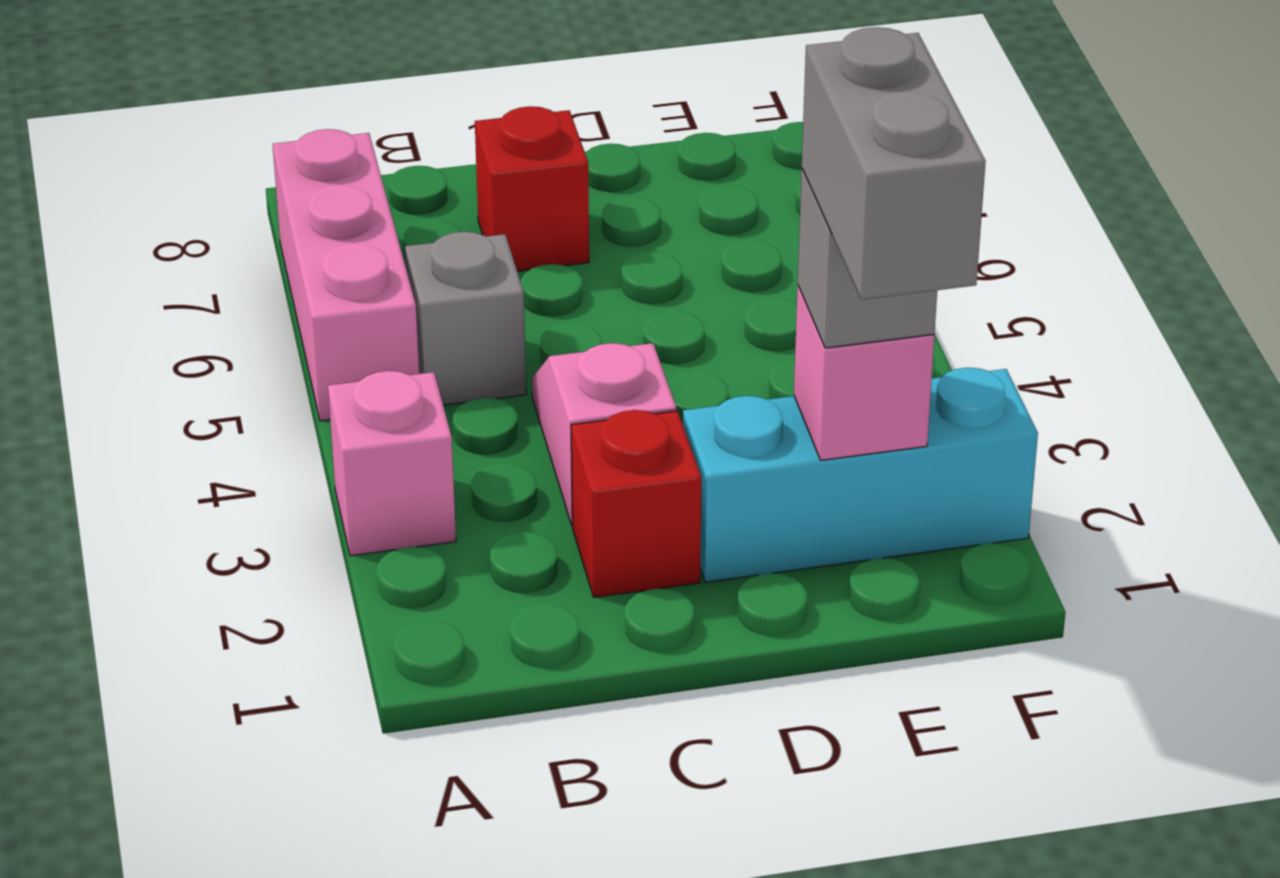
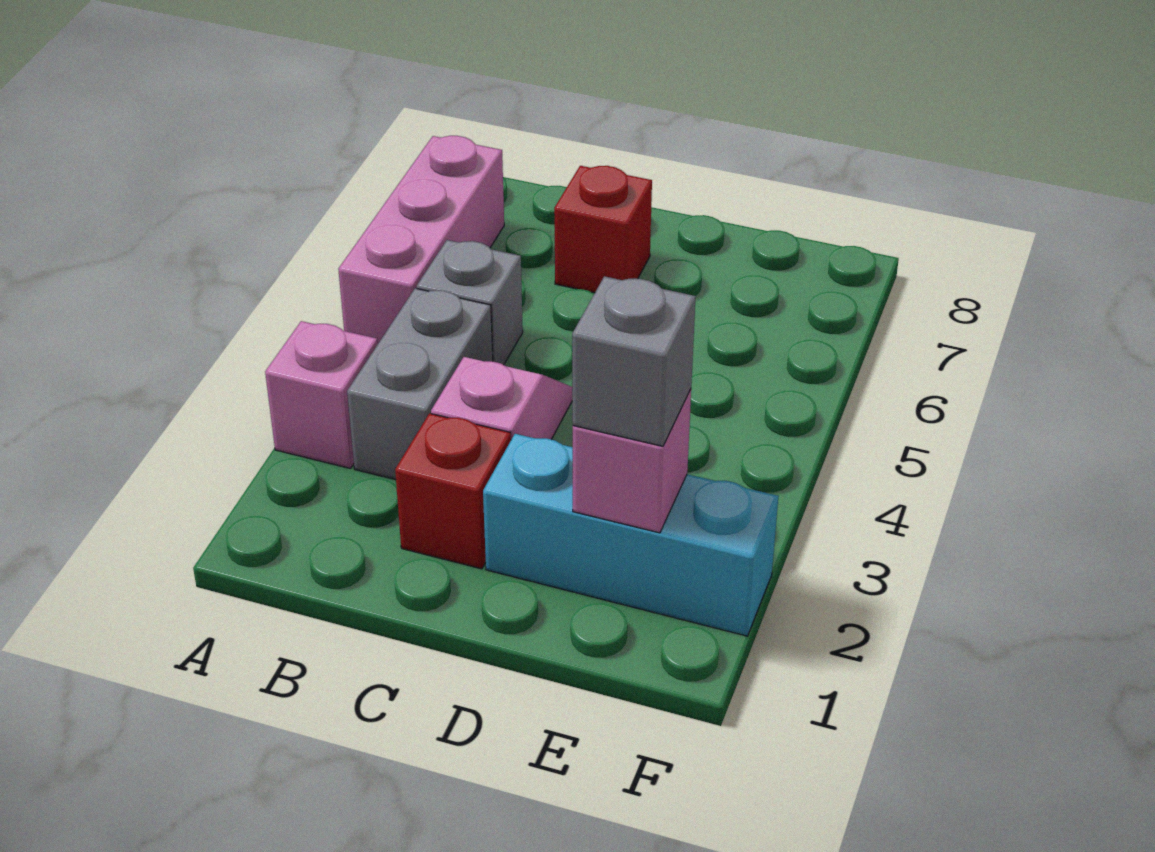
grey brick E1:E2 level 4 -> grey brick B3:B4 level 1

